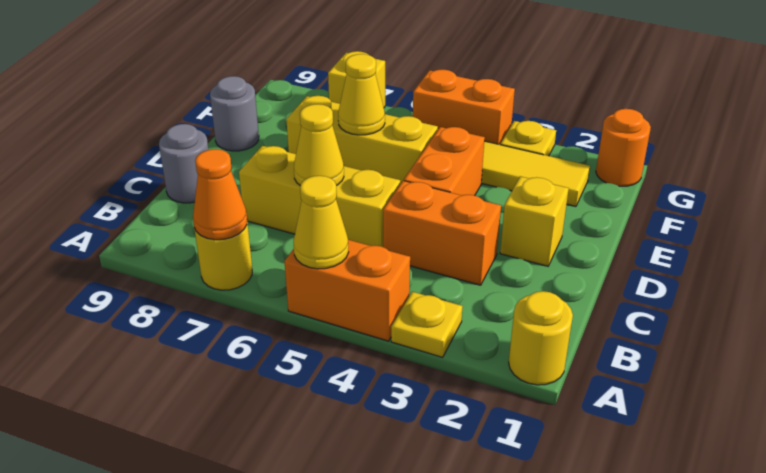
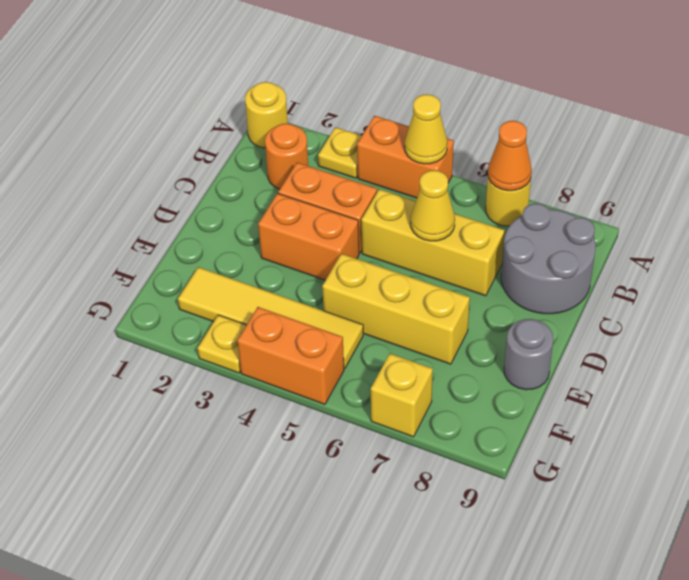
grey round brick C9 level 1 -> grey round brick B8:C9 level 1
yellow brick D2 level 1 -> none
orange brick D4:E4 level 1 -> orange brick D3:D4 level 1
yellow cone E6 level 2 -> none
orange round brick G1 level 1 -> orange round brick B2 level 1

